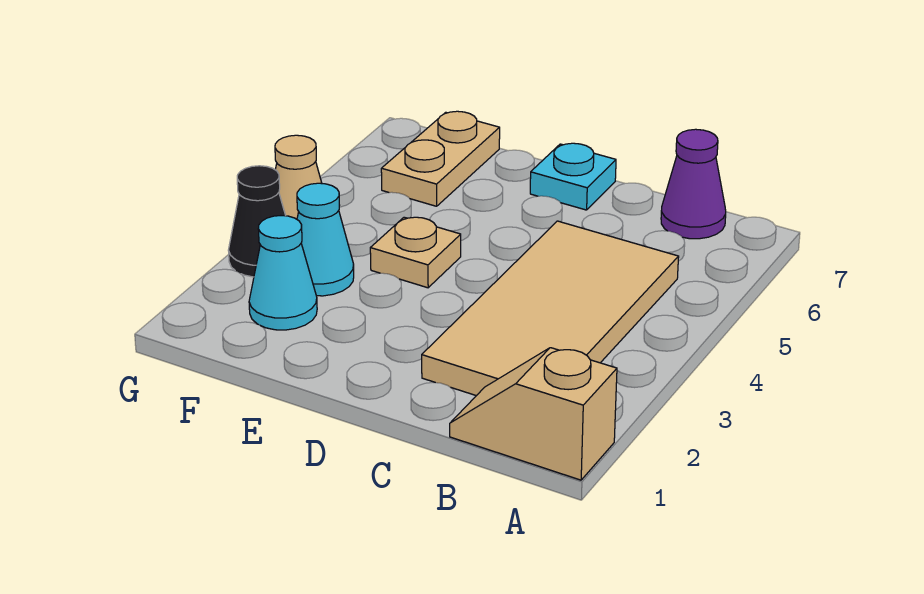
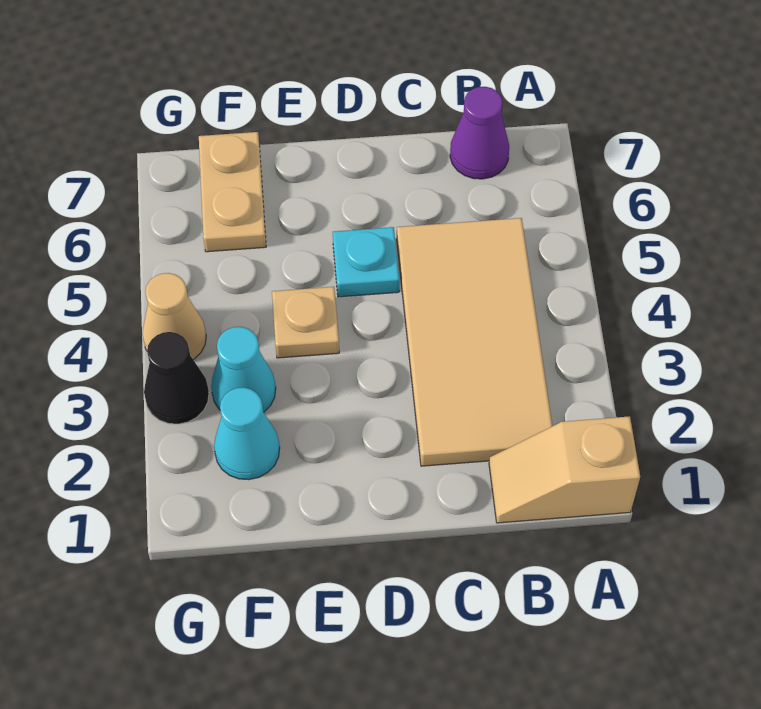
cyan plate D7 level 1 -> cyan plate D5 level 1

